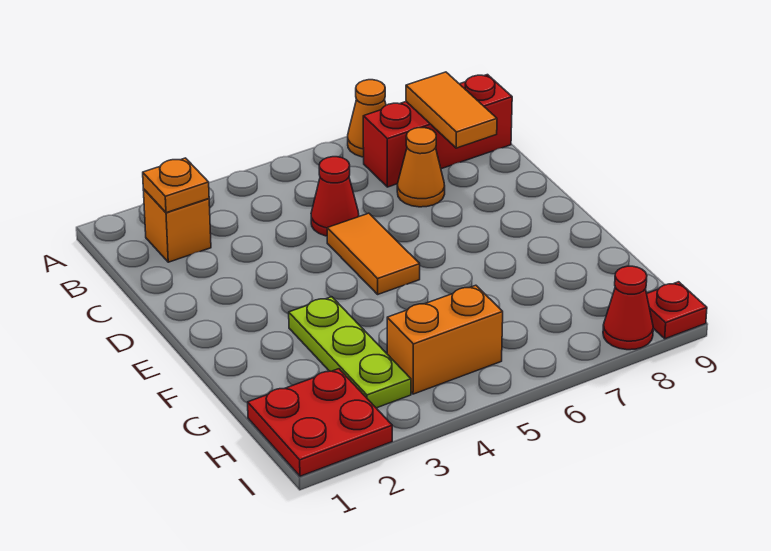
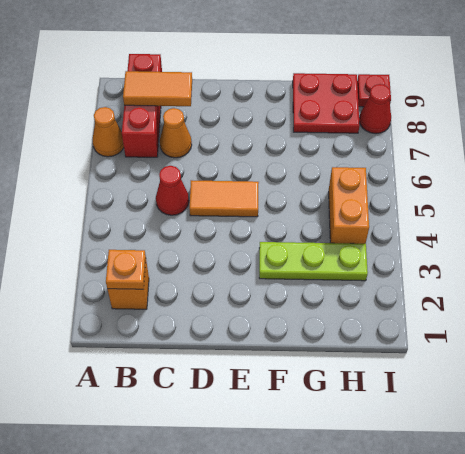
red plate H1:I2 level 1 -> red plate G8:H9 level 1

